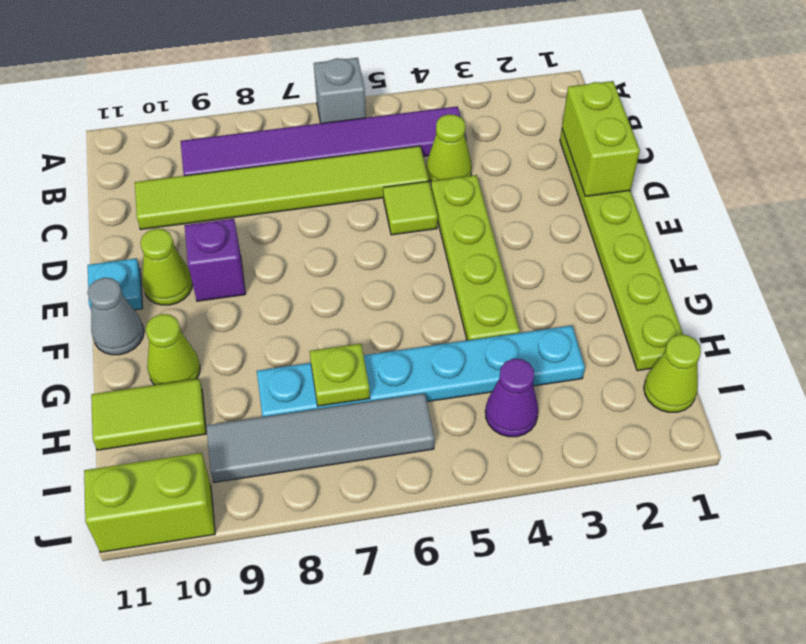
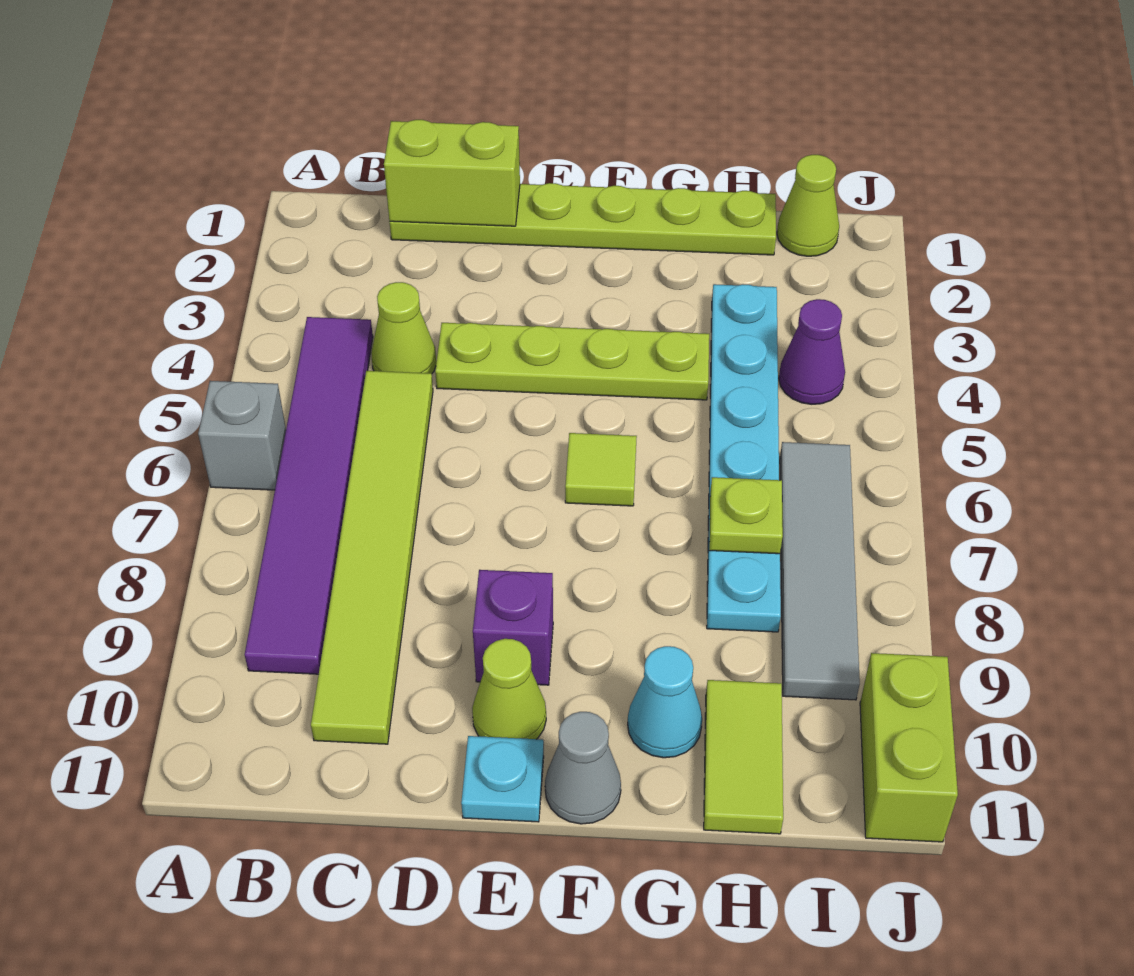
lime tile D5 level 1 -> lime tile F6 level 1
lime cone G10 level 1 -> cyan cone G10 level 1

